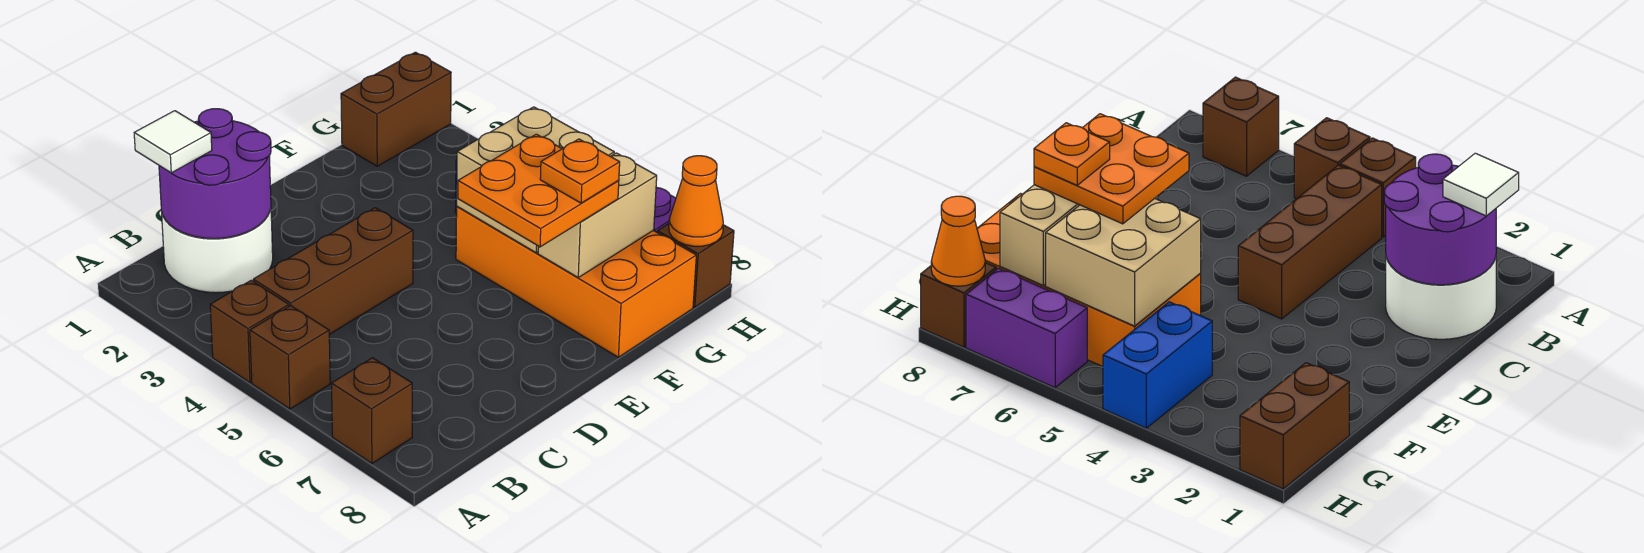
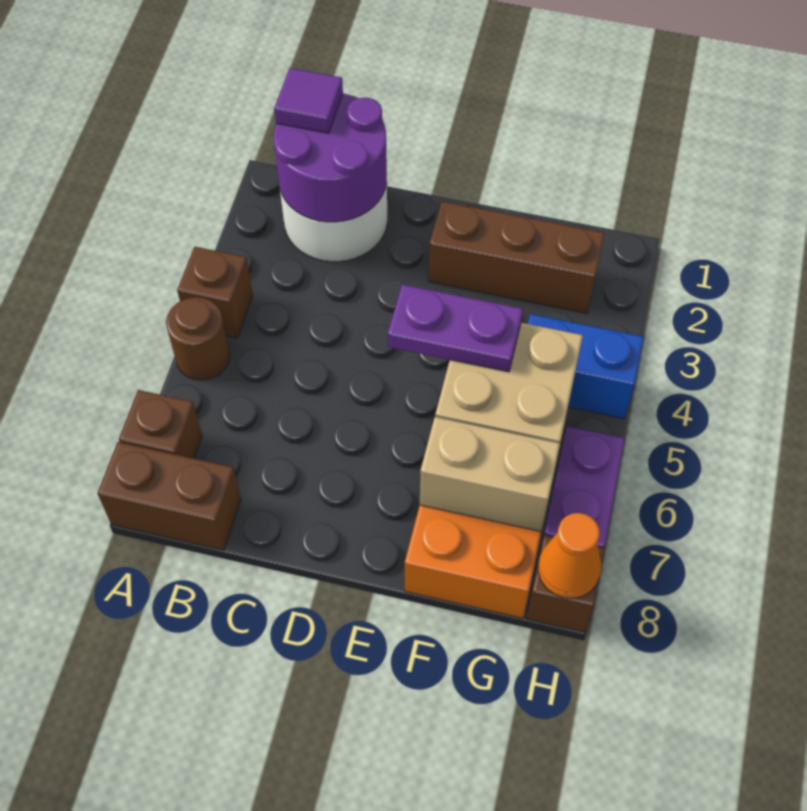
brown brick A5 level 1 -> brown round brick A5 level 1
white tile B1 level 3 -> purple tile B1 level 3
brown brick B4:D4 level 1 -> brown brick E2:G2 level 1
none -> purple plate E5:F5 level 3
orange plate E6:F7 level 3 -> none
orange plate F7 level 4 -> none
brown brick G1:H1 level 1 -> brown brick A8:B8 level 1

